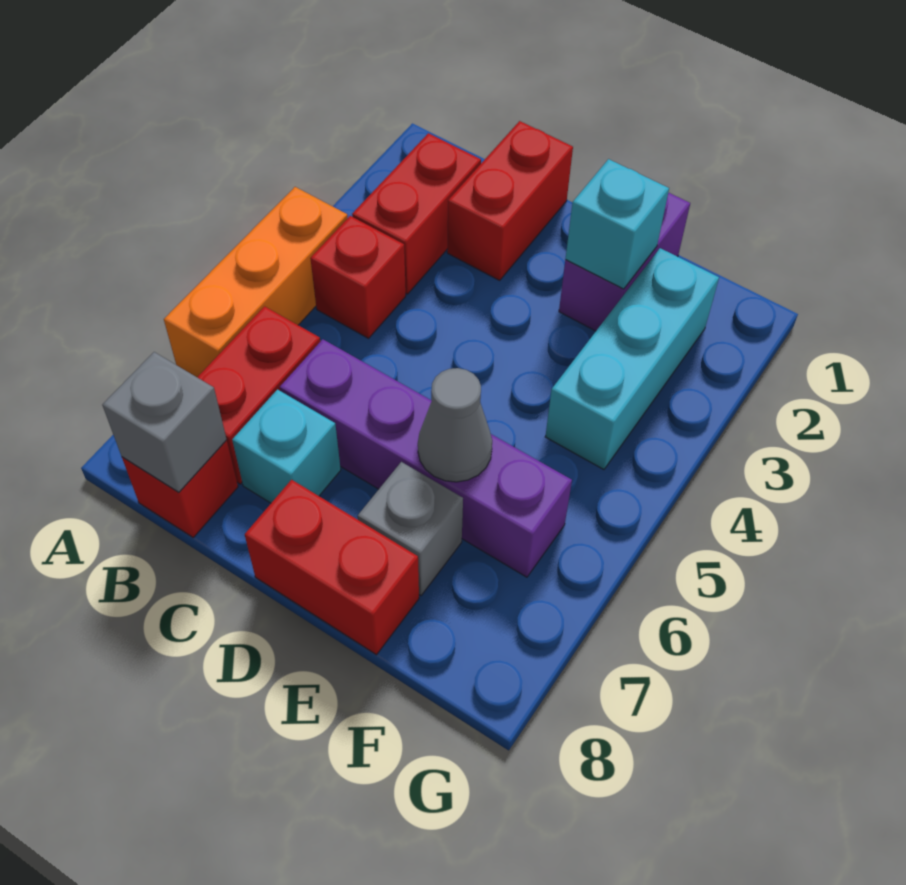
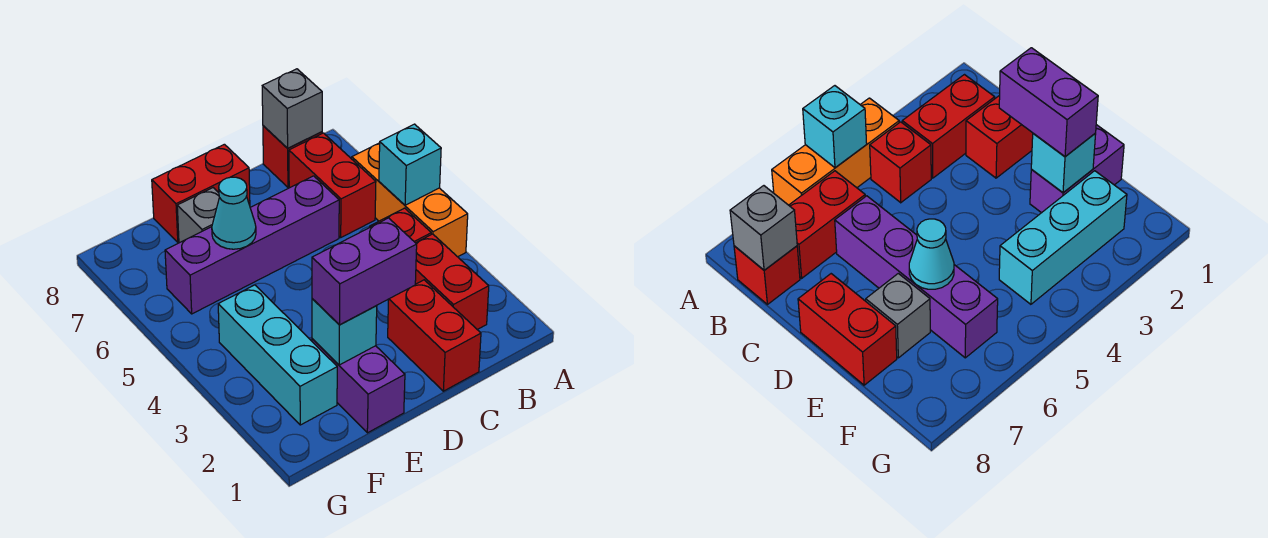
cyan brick C7 level 1 -> cyan brick A5 level 2
none -> purple brick D2:E2 level 3
grey cone E6 level 2 -> cyan cone E6 level 2

